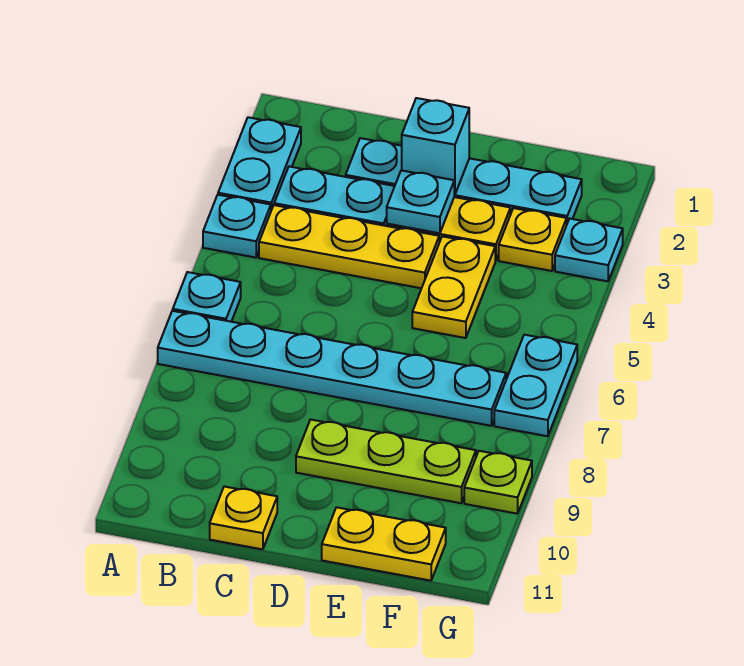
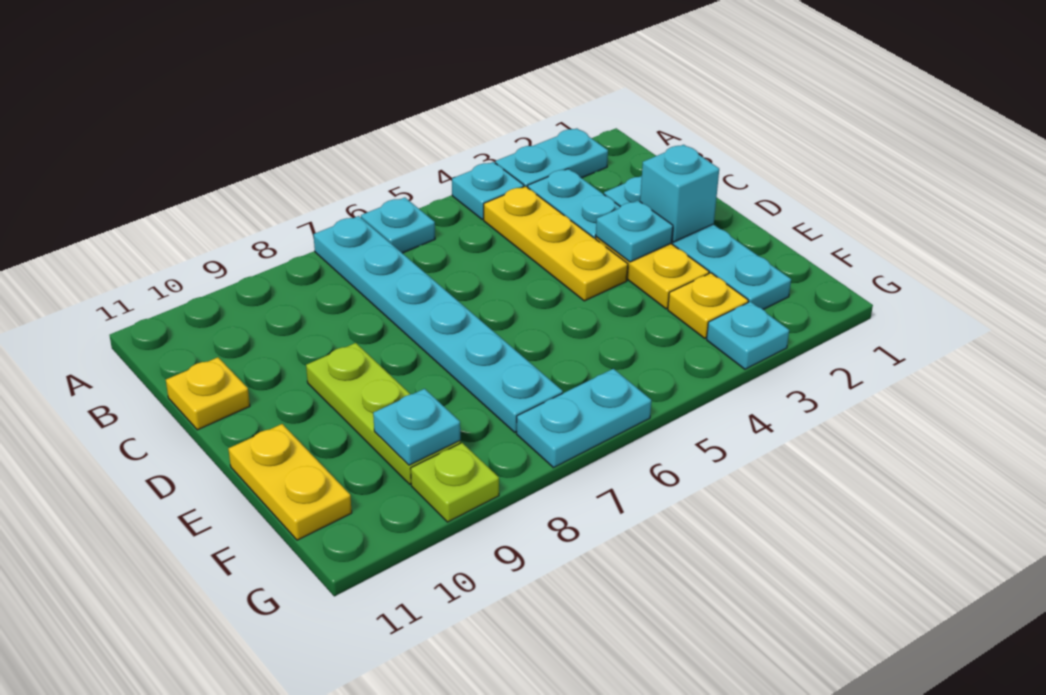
yellow plate E4:E5 level 1 -> none
none -> cyan plate F9 level 2

